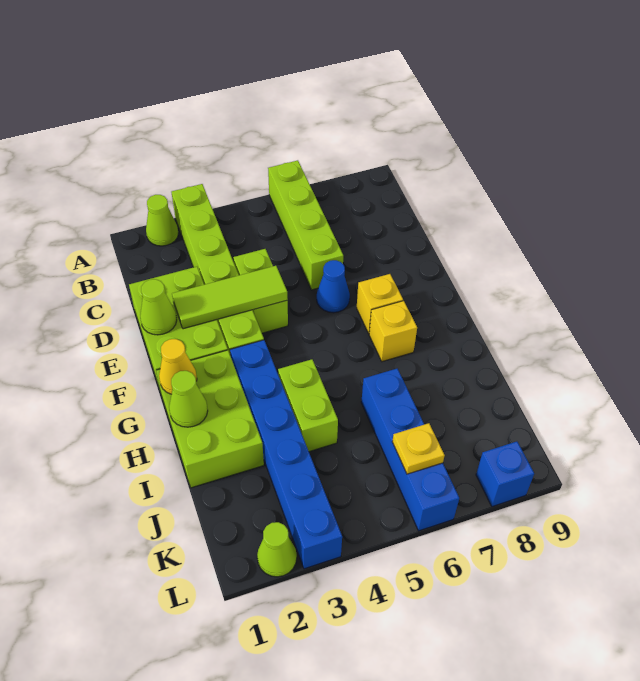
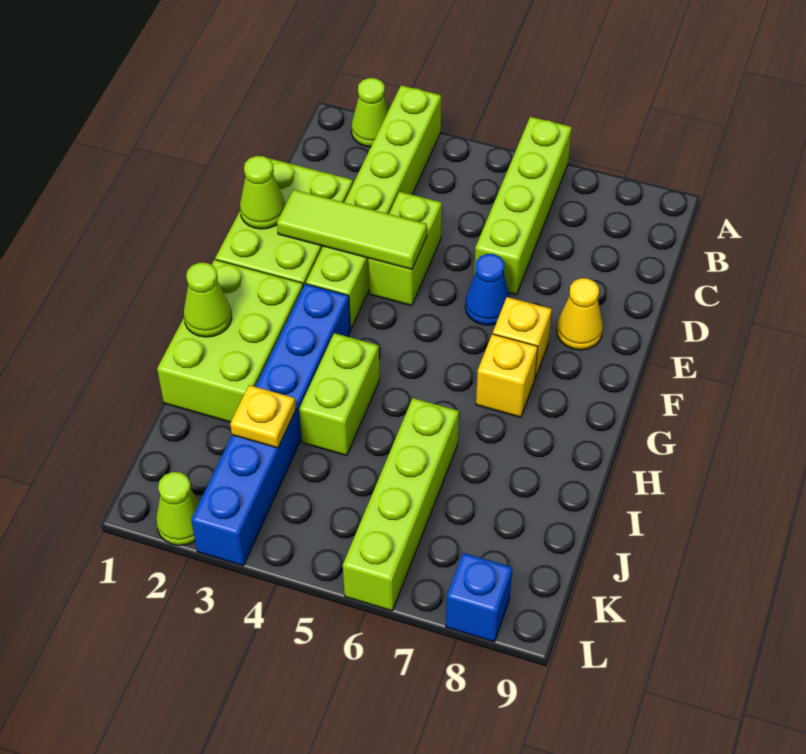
yellow cone G1 level 2 -> yellow cone E8 level 1
blue brick I6:L6 level 1 -> lime brick I6:L6 level 1
yellow plate K6 level 2 -> yellow plate J3 level 2

